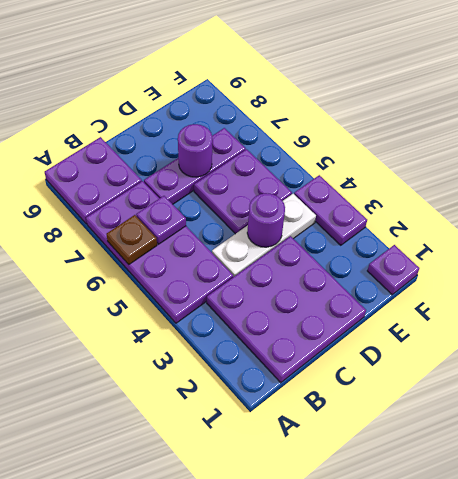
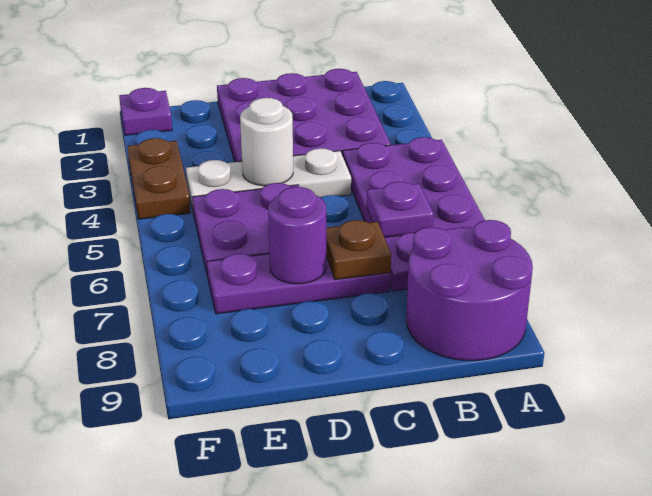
brown plate A6 level 2 -> brown plate C7 level 2
purple plate A8:B9 level 1 -> purple round brick A8:B9 level 1
purple round brick D4 level 2 -> white round brick D4 level 2
purple plate F3:F4 level 1 -> brown plate F3:F4 level 1

